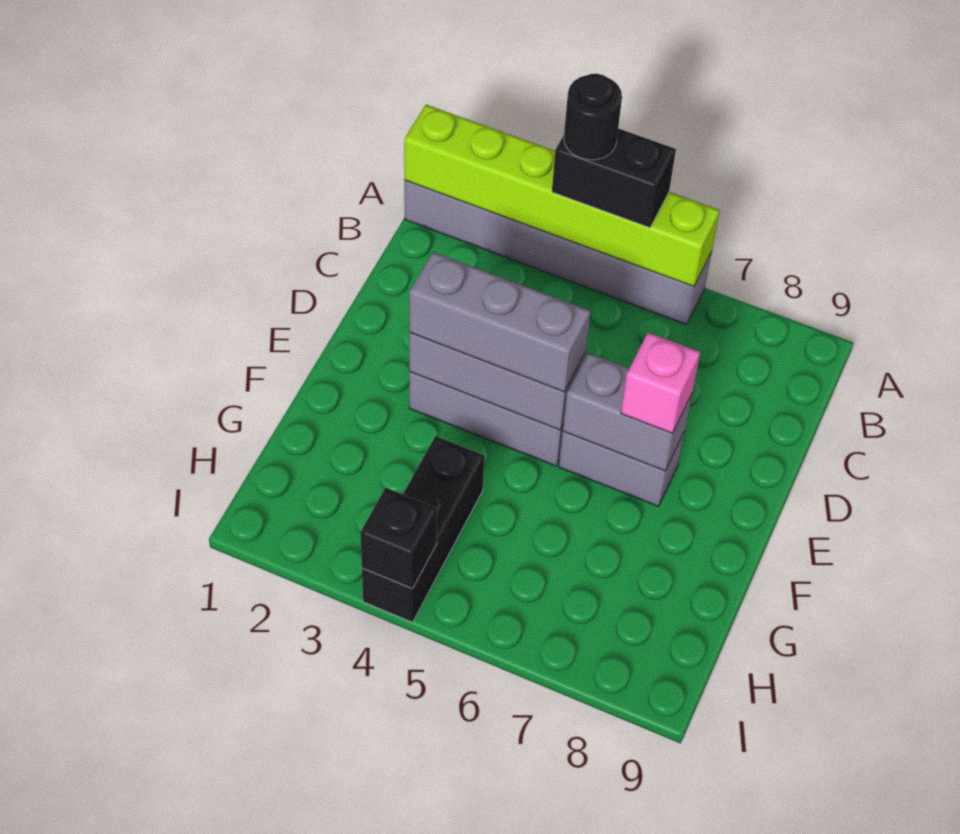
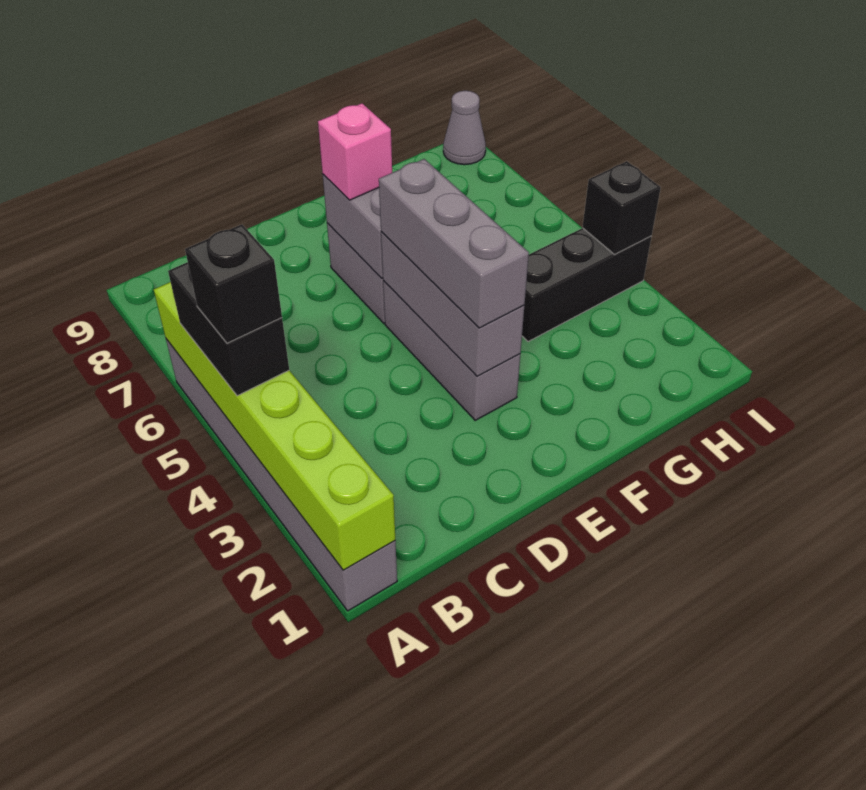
black round brick A4 level 4 -> black brick A4 level 4
none -> grey cone I9 level 1

